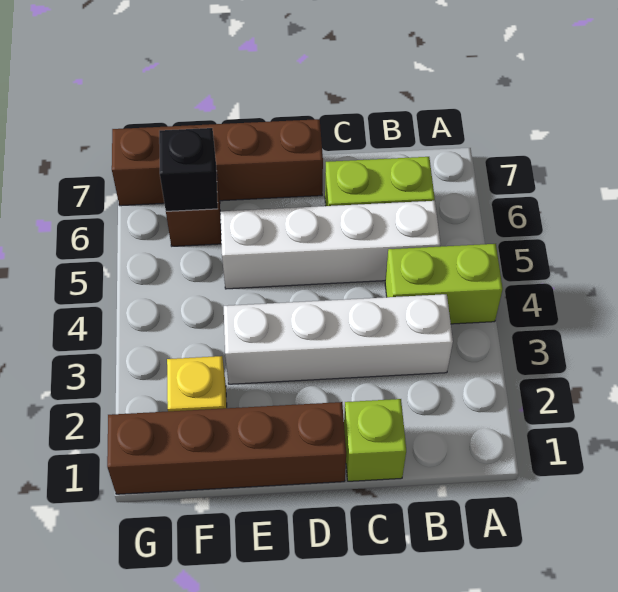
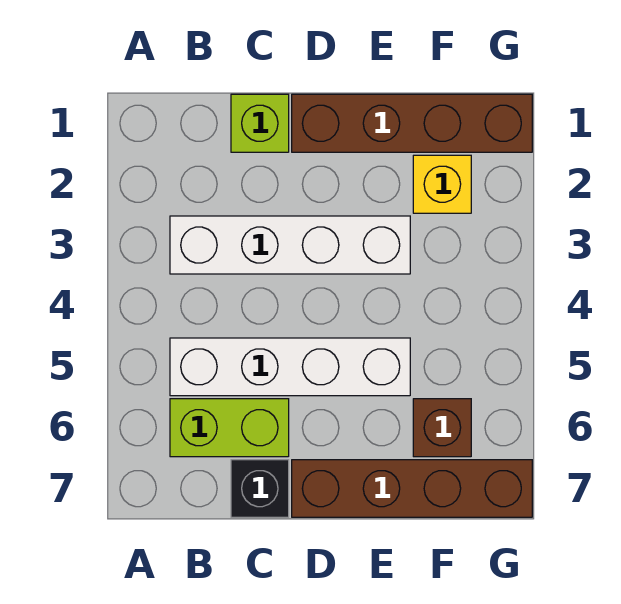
lime brick A4:B4 level 1 -> none
black brick F6 level 2 -> black brick C7 level 1

